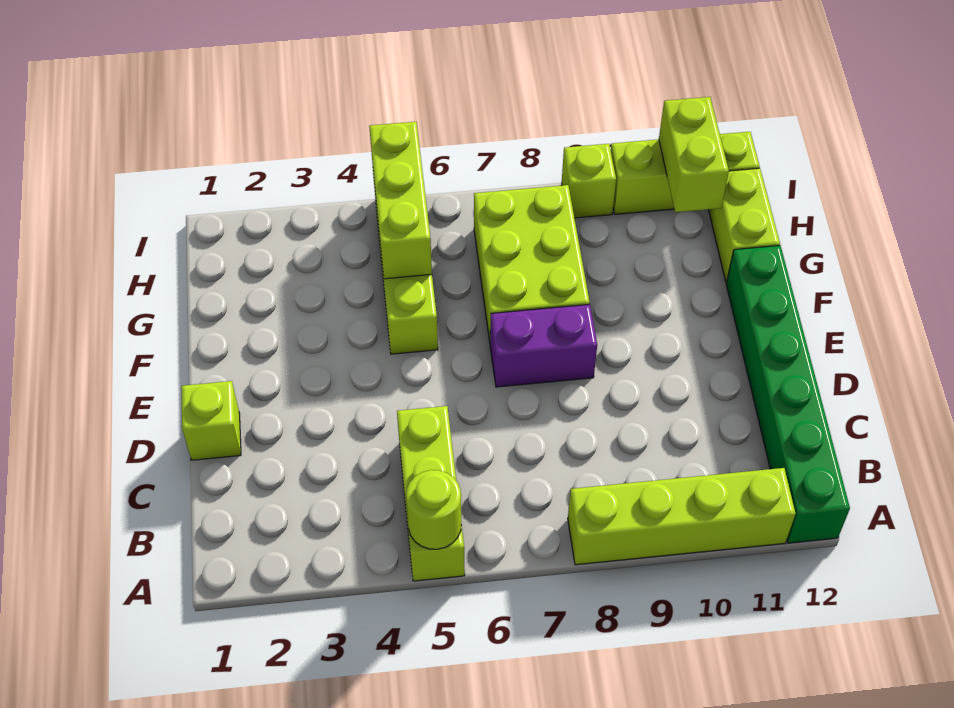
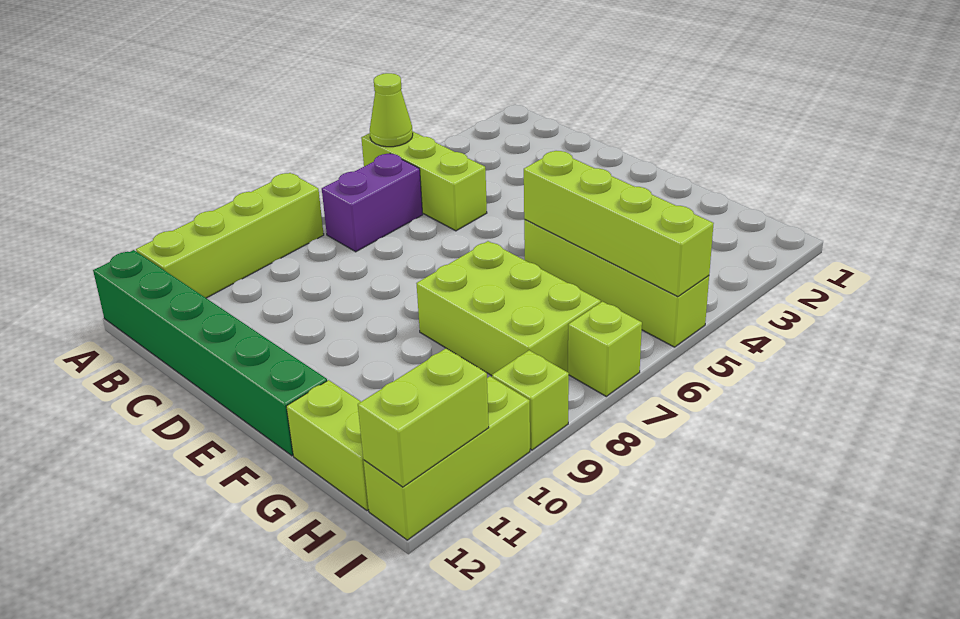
lime round brick A5 level 2 -> lime cone A5 level 2
lime brick D1 level 1 -> lime brick I7 level 1
purple brick E7:E8 level 1 -> purple brick B6:B7 level 1
lime brick G5:I5 level 2 -> lime brick F5:I5 level 2
lime brick H11:I11 level 2 -> lime brick I11:I12 level 2

